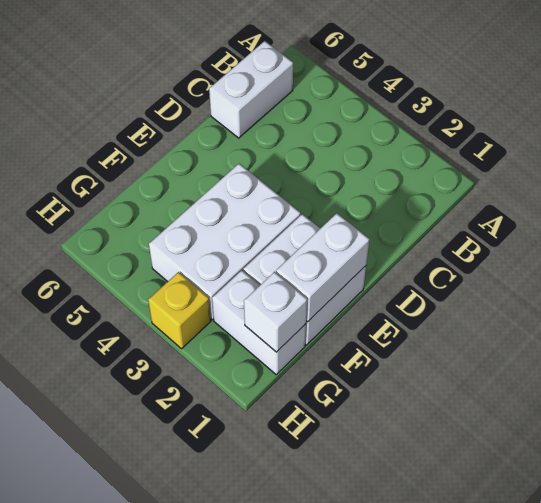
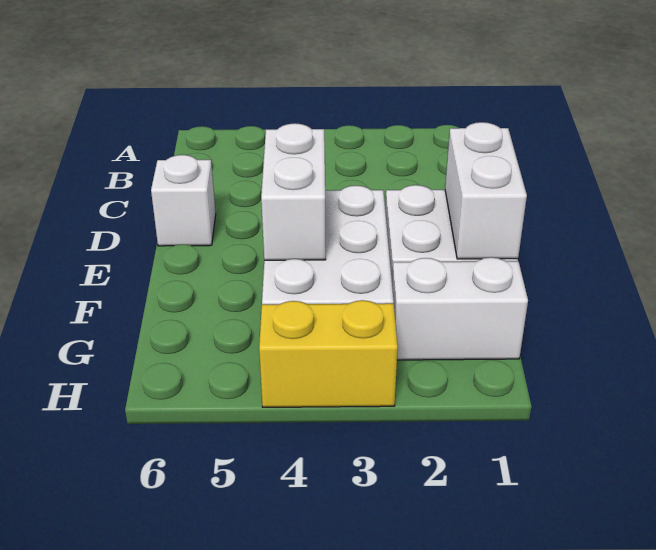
white brick B6:C6 level 1 -> white brick E4:F4 level 2
white brick G1 level 2 -> white brick D6 level 1
yellow brick H3 level 1 -> yellow brick H3:H4 level 1

